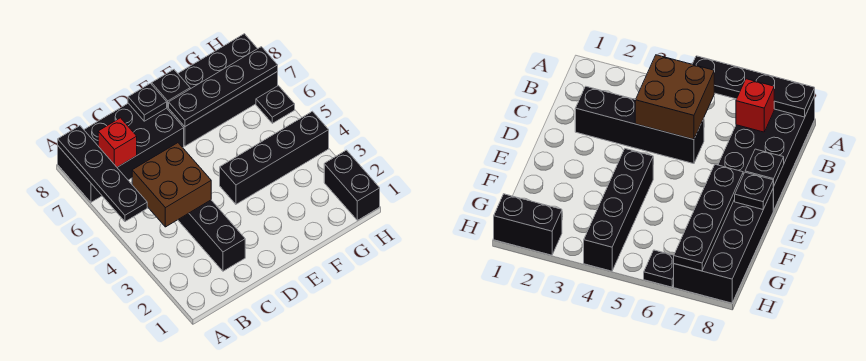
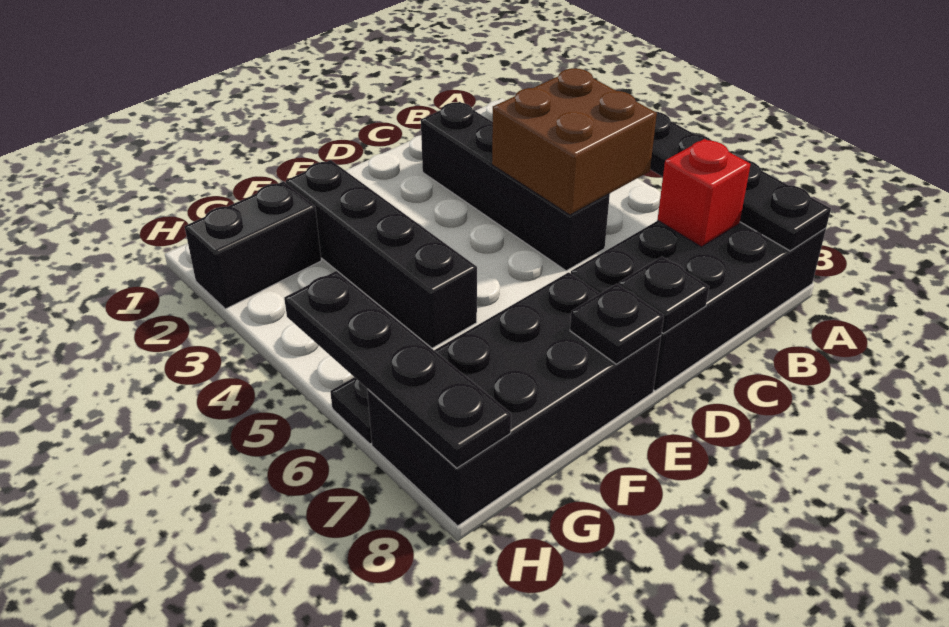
black brick E4:H4 level 1 -> black brick F2:F5 level 1
black plate E7:H7 level 2 -> black plate H5:H8 level 2
black brick H1:H2 level 1 -> black brick G2:H2 level 1

